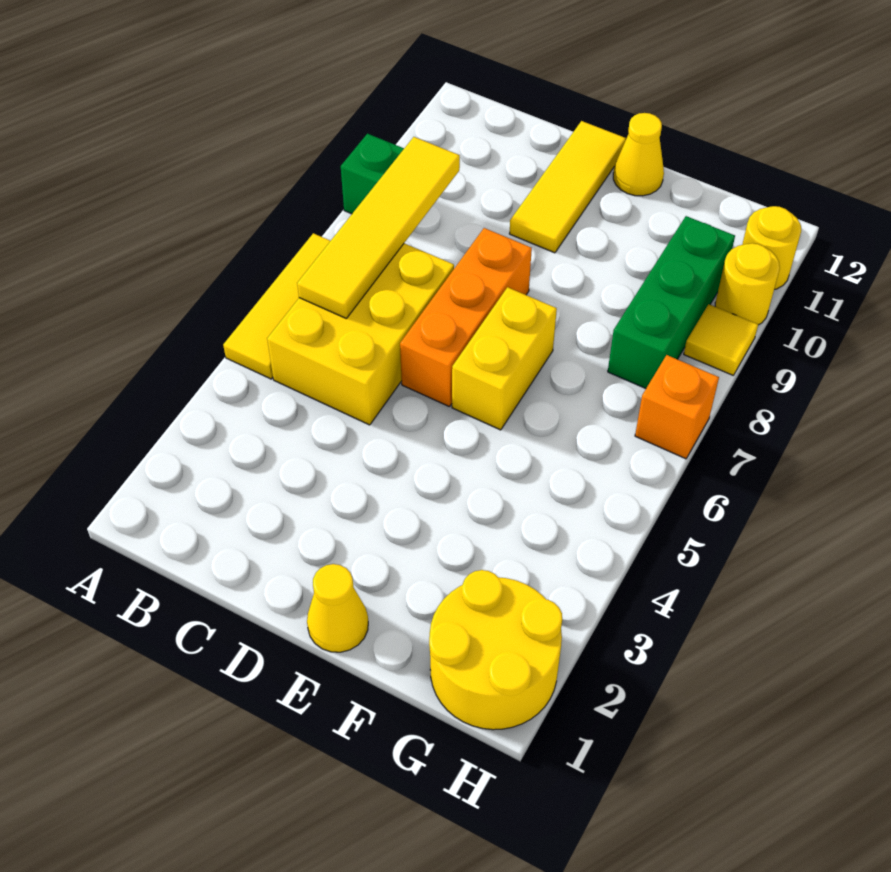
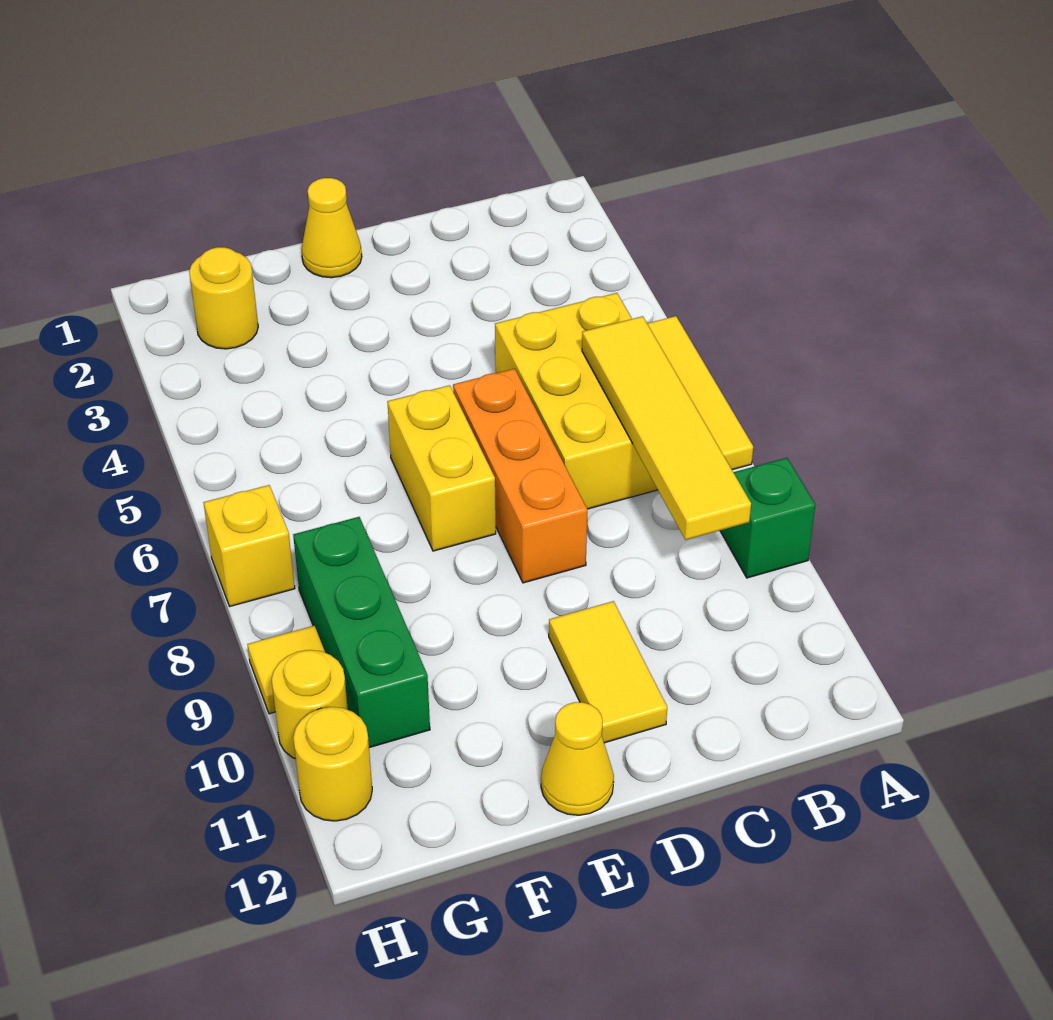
yellow tile D10:D12 level 1 -> yellow tile D10:D11 level 1
yellow round brick G1:H2 level 1 -> yellow round brick G2 level 1
orange brick H7 level 1 -> yellow brick H7 level 1

